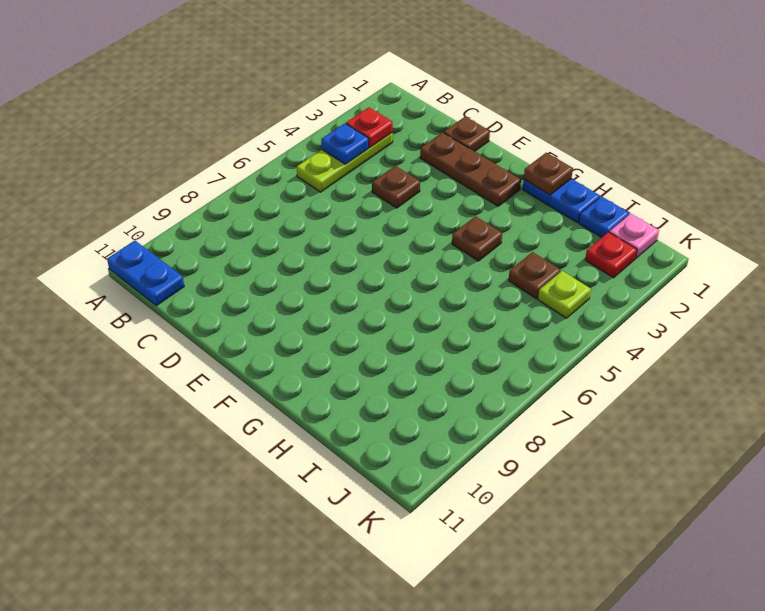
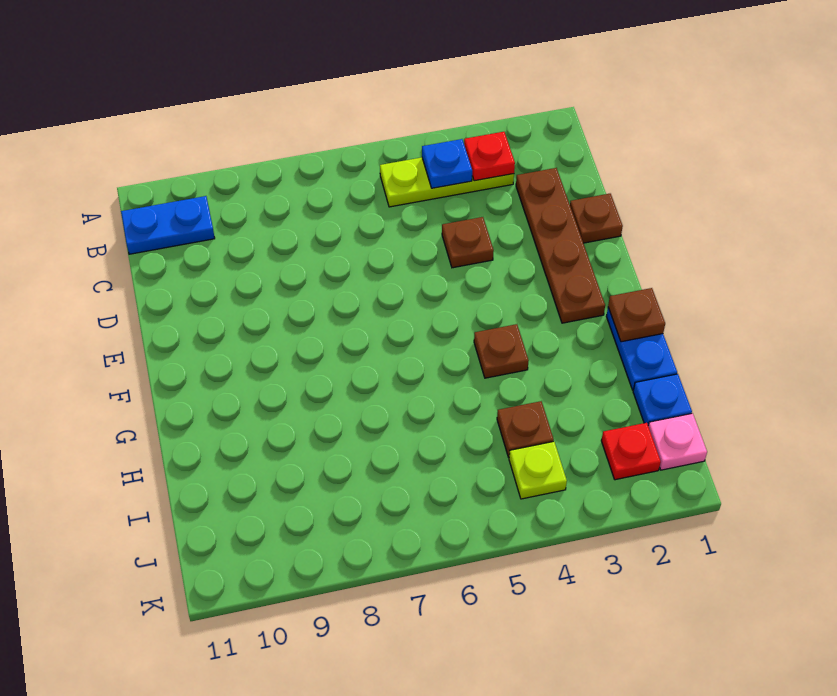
blue plate A11:B11 level 1 -> blue plate B10:B11 level 1
brown plate D2:F2 level 1 -> brown plate C2:F2 level 1

